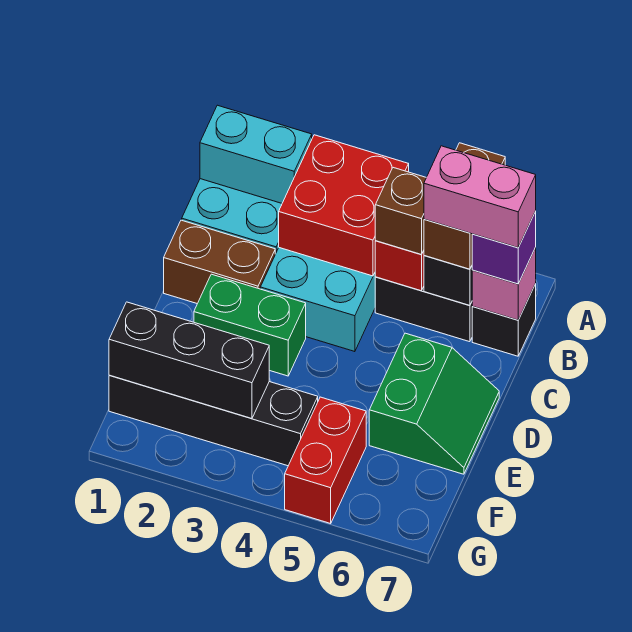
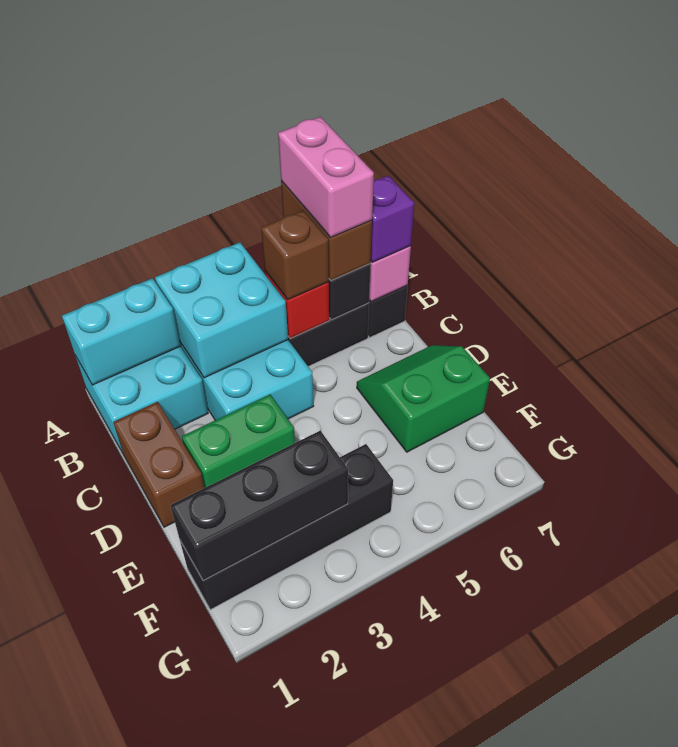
red brick A3:B4 level 2 -> cyan brick A3:B4 level 2
pink brick B6:B7 level 4 -> pink brick A6:B6 level 4
brown brick C1:C2 level 1 -> brown brick C1:D1 level 1
green slope D6:E7 level 1 top 6 -> green slope D6:E7 level 1 top E
red brick F5:G5 level 1 -> none

